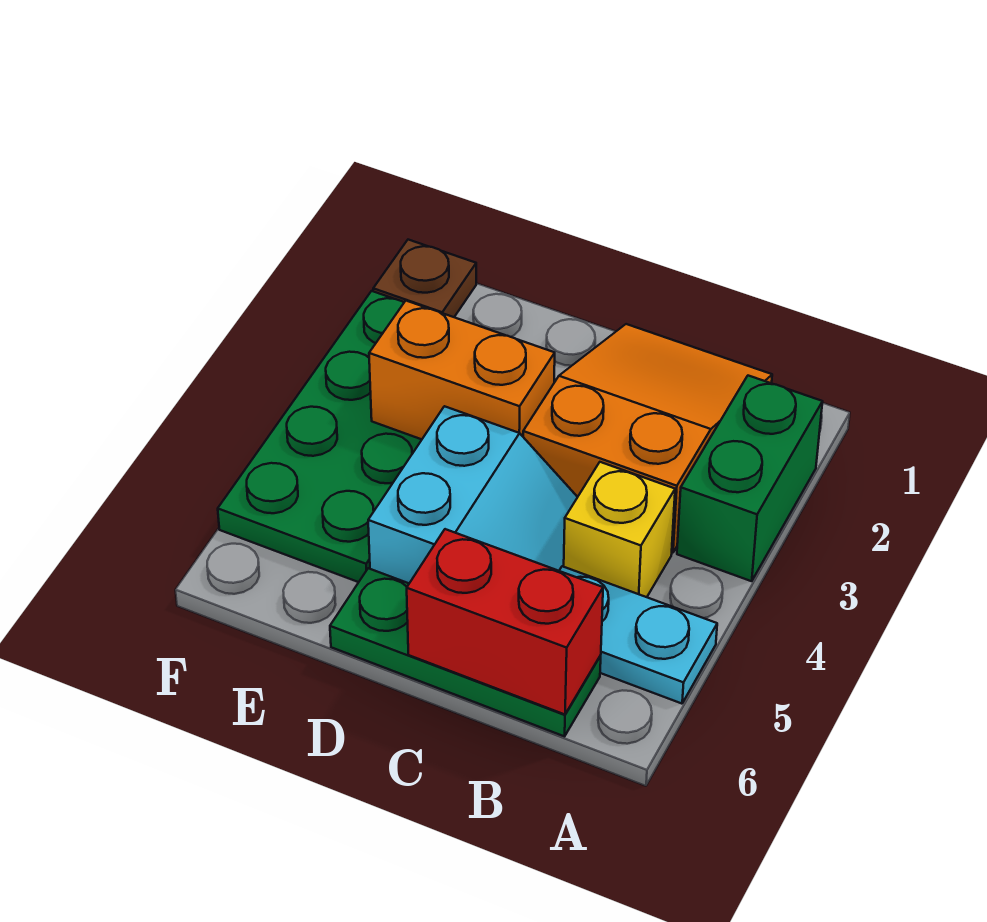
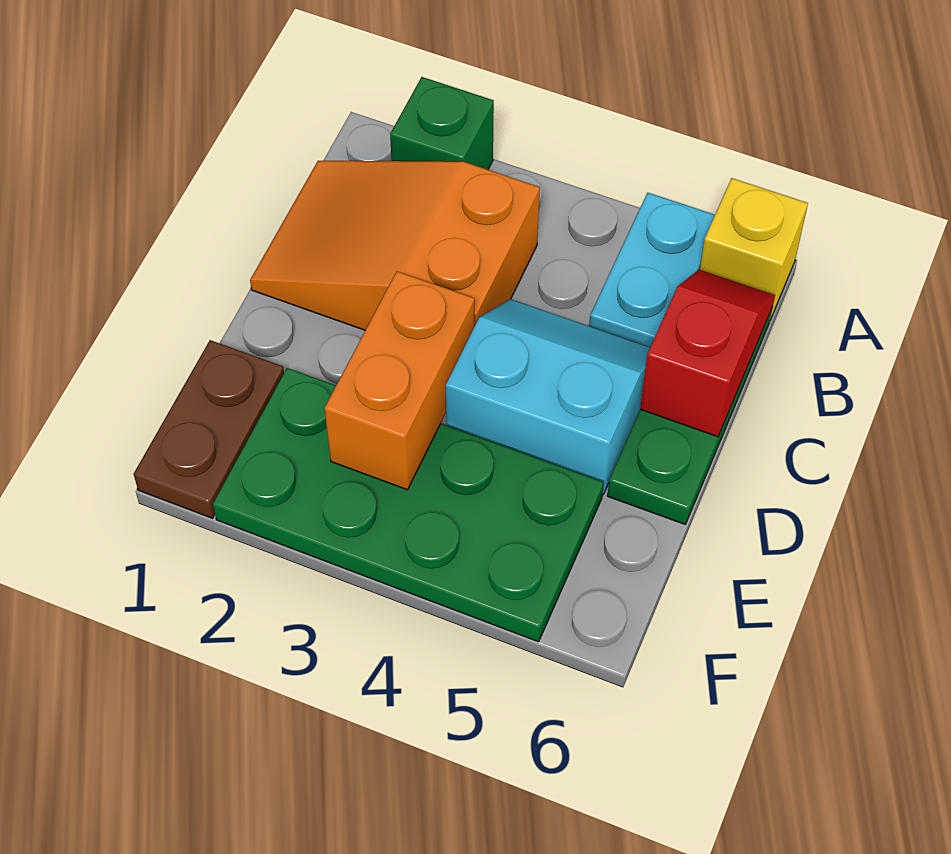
green brick A2:A3 level 1 -> green brick A2 level 1
yellow brick B4 level 1 -> yellow brick A6 level 1
red brick B6:C6 level 2 -> red slope B6:C6 level 2 top C
brown plate F1 level 1 -> brown plate E1:F1 level 1

